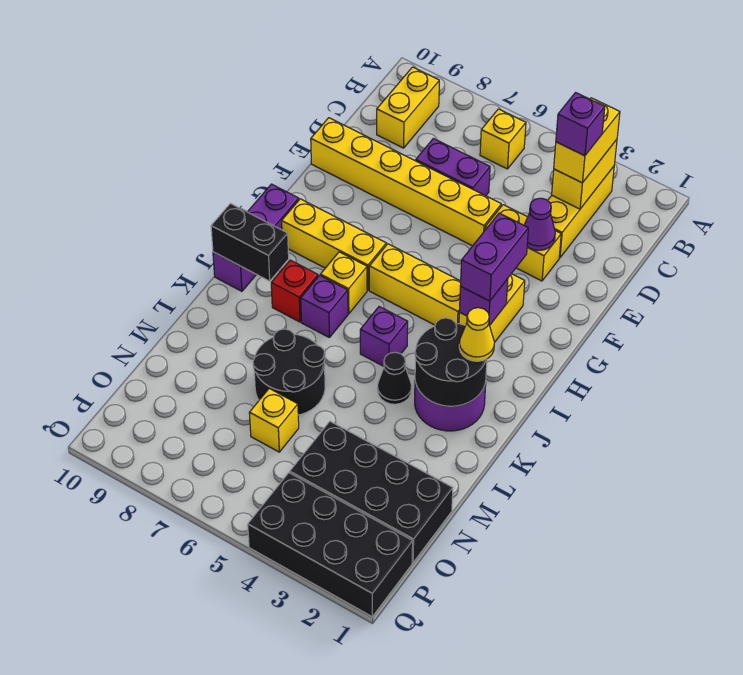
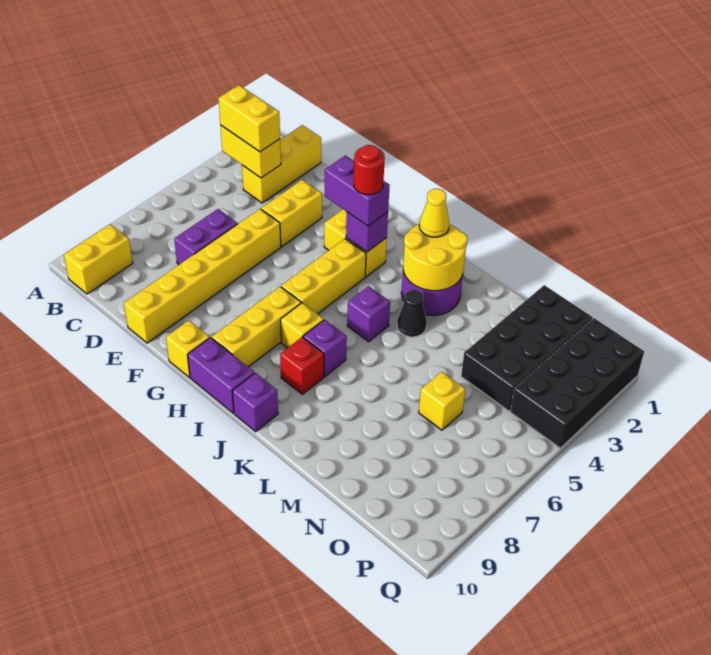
yellow brick B3:D3 level 1 -> yellow brick C1:C3 level 1
yellow brick B6 level 1 -> yellow brick G10 level 1
yellow brick B9:C9 level 1 -> yellow brick B9:B10 level 1
purple brick C3 level 4 -> none
purple cone E3 level 2 -> none
none -> red round brick H3 level 4
black round brick J2:K3 level 2 -> yellow round brick J2:K3 level 2
black brick J9:J10 level 2 -> none
black round brick L6:M7 level 1 -> none

